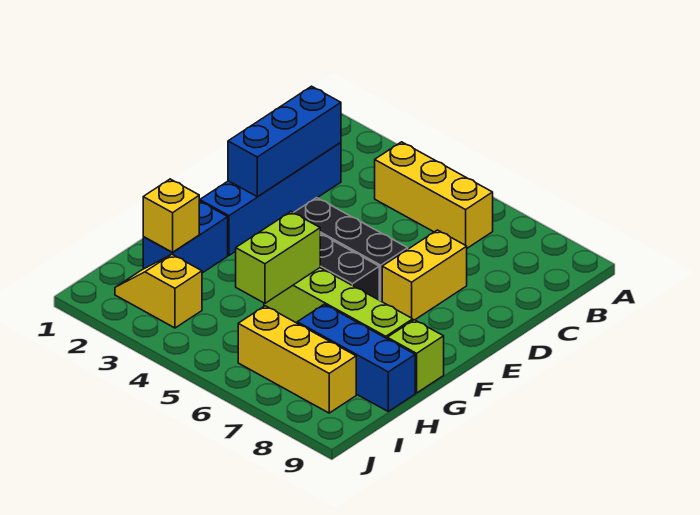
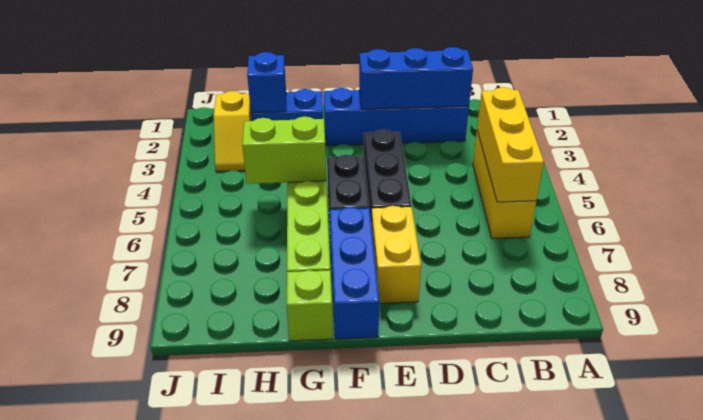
yellow brick D7:E7 level 1 -> yellow brick E7:E8 level 1
yellow brick H2 level 2 -> blue brick H2 level 2
blue brick H7:H9 level 1 -> blue brick F7:F9 level 1
yellow slope I2:I3 level 1 top 3 -> yellow slope I2:I3 level 1 top 2
yellow brick I6:I8 level 1 -> yellow brick B4:B6 level 2

